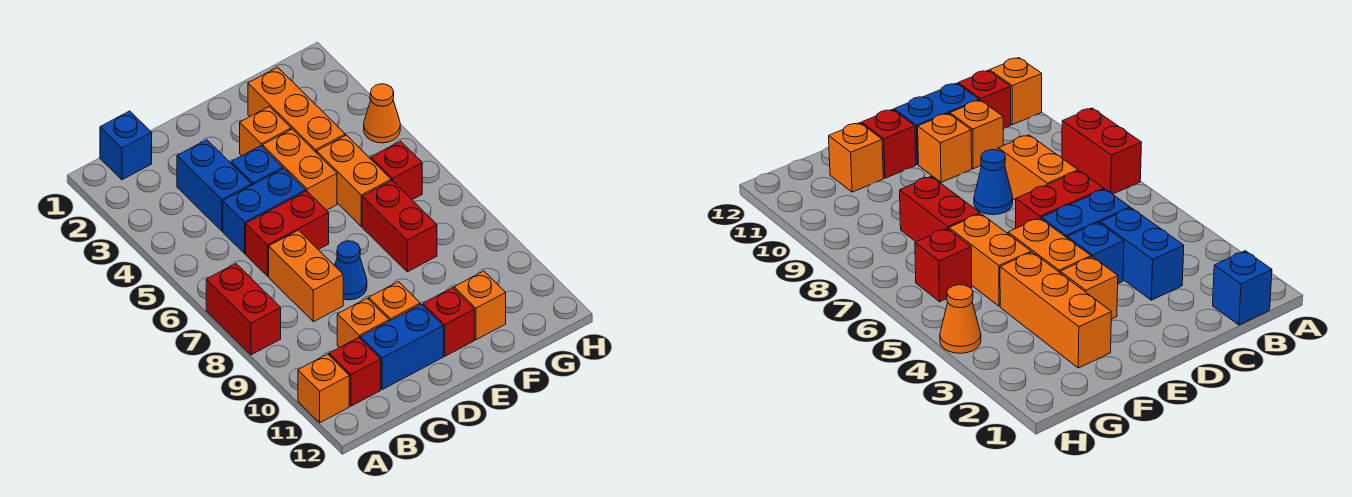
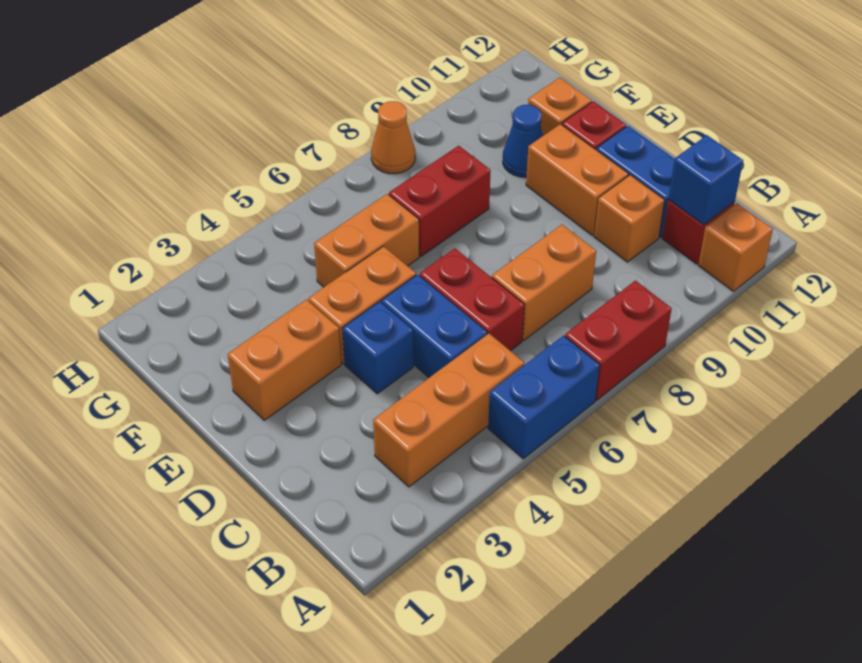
blue brick B1 level 1 -> blue brick B11 level 2
blue brick C3:C4 level 1 -> blue brick A5:A6 level 1
blue cone D8 level 1 -> blue cone F10 level 1
orange brick D10 level 1 -> orange brick D10:E10 level 1
orange brick E3 level 1 -> orange brick E2:E3 level 1
orange brick F2:F4 level 1 -> orange brick B3:B5 level 1
red brick G6 level 1 -> none
orange cone H4 level 1 -> orange cone H8 level 1

